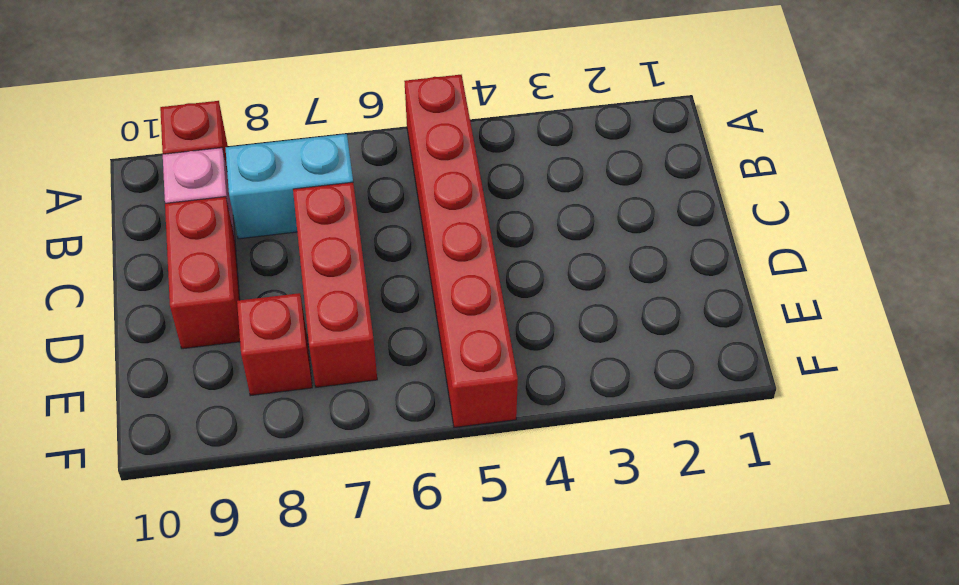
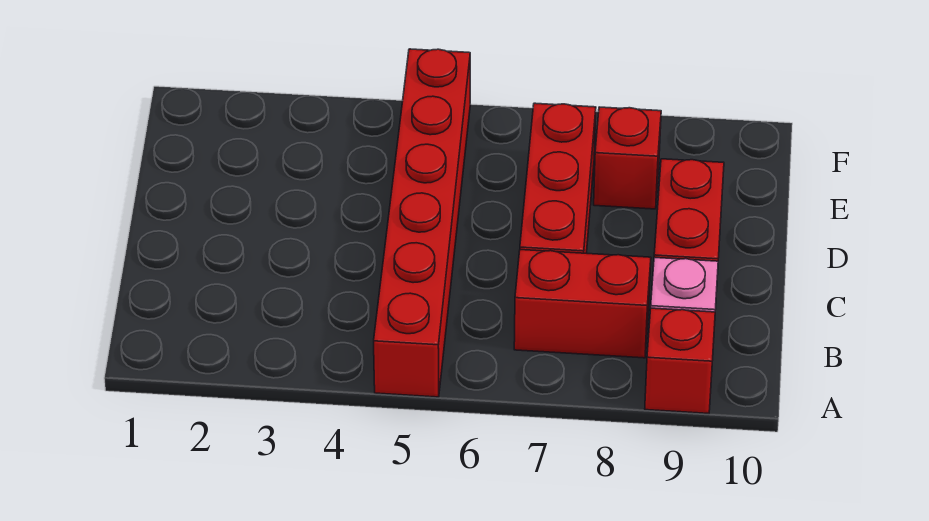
cyan brick B7:B8 level 1 -> red brick B7:B8 level 1

